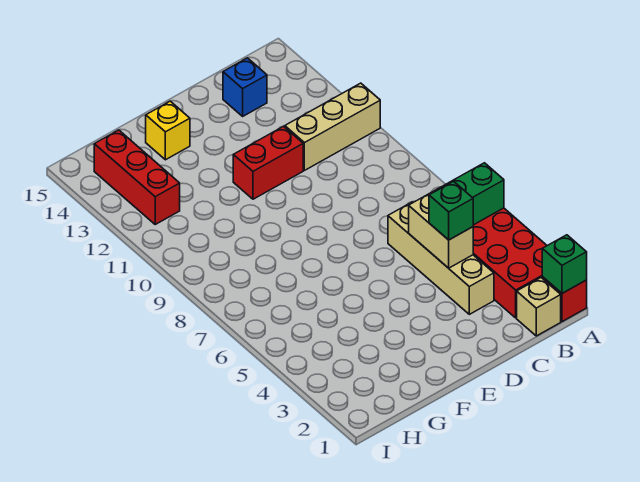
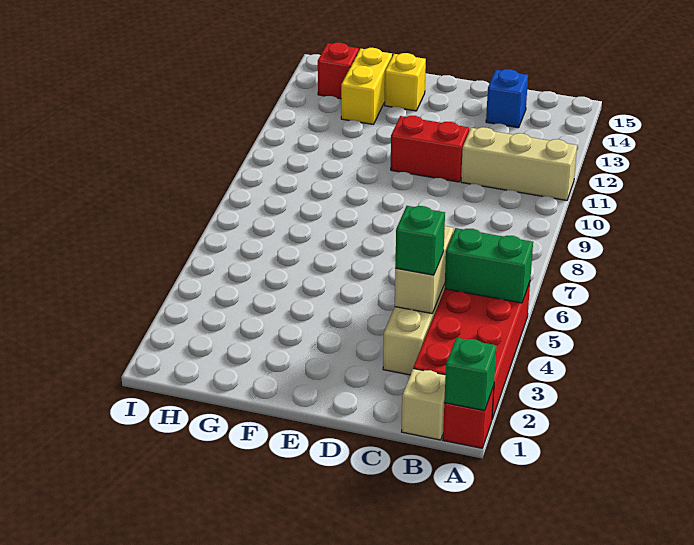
none -> yellow brick G13:G14 level 1
red brick H12:H14 level 1 -> red brick H14 level 1

